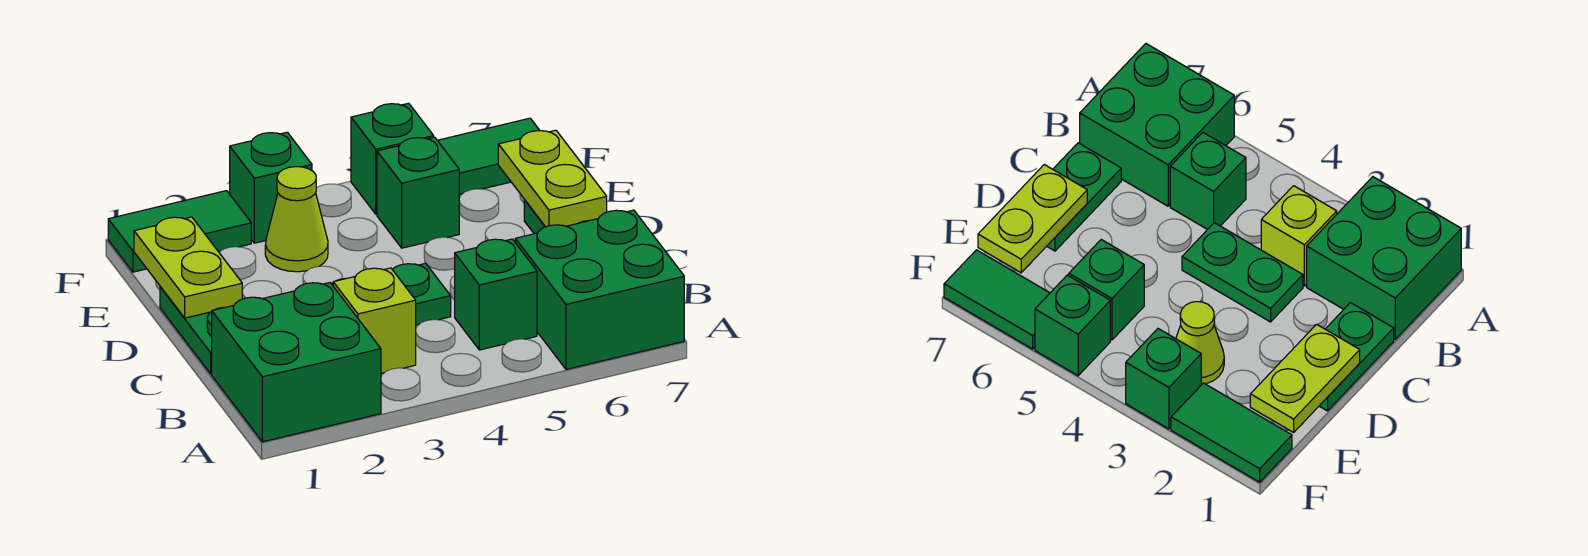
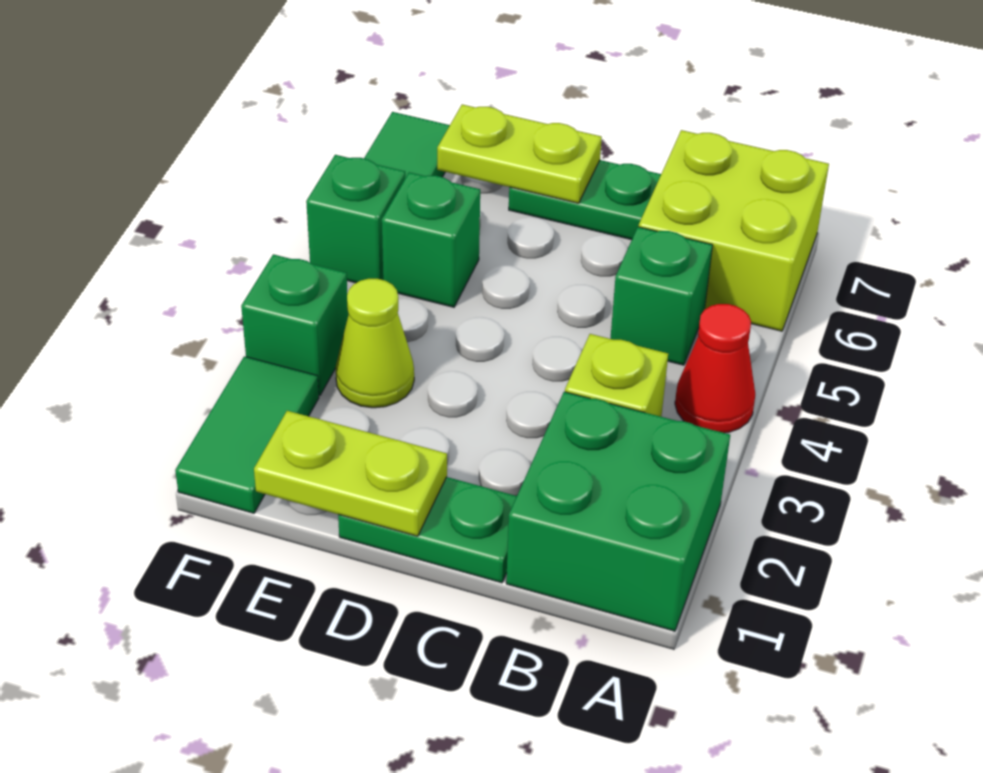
none -> red cone A4 level 1
green brick A6:B7 level 1 -> lime brick A6:B7 level 1
green plate C3:C4 level 1 -> none

